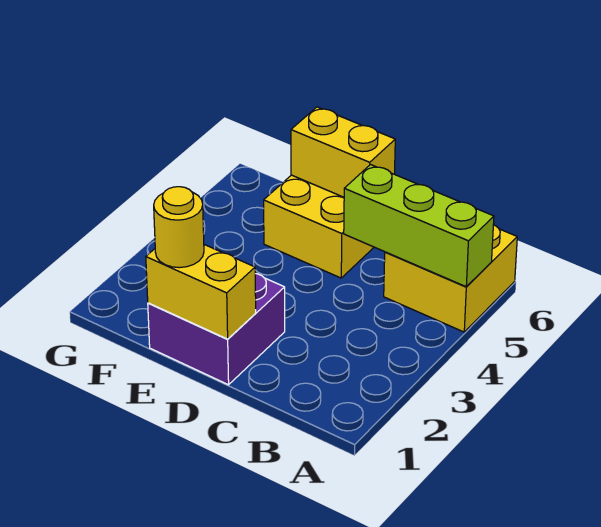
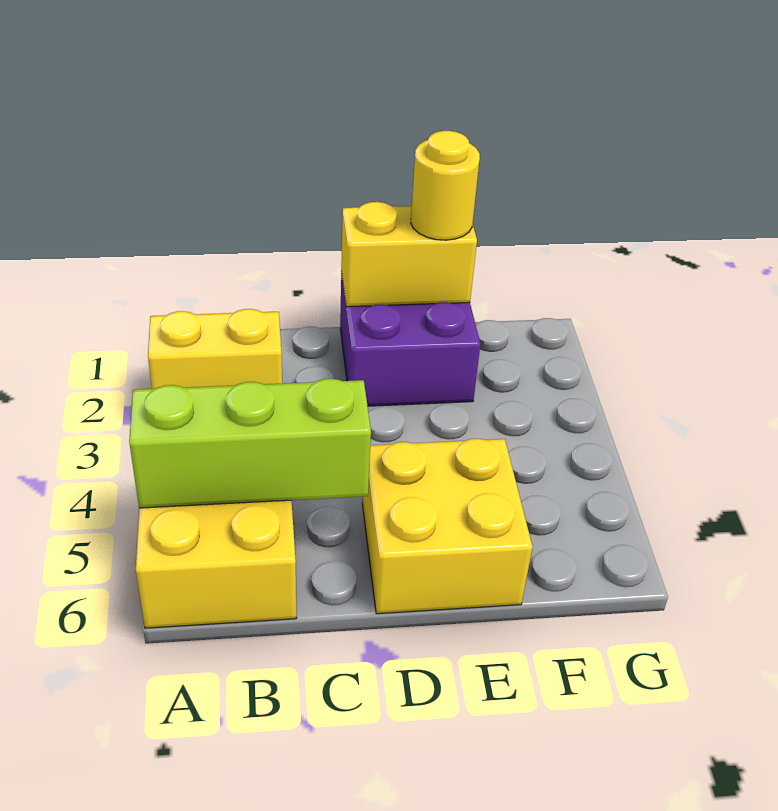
yellow brick D6:E6 level 2 -> yellow brick A2:B2 level 1

